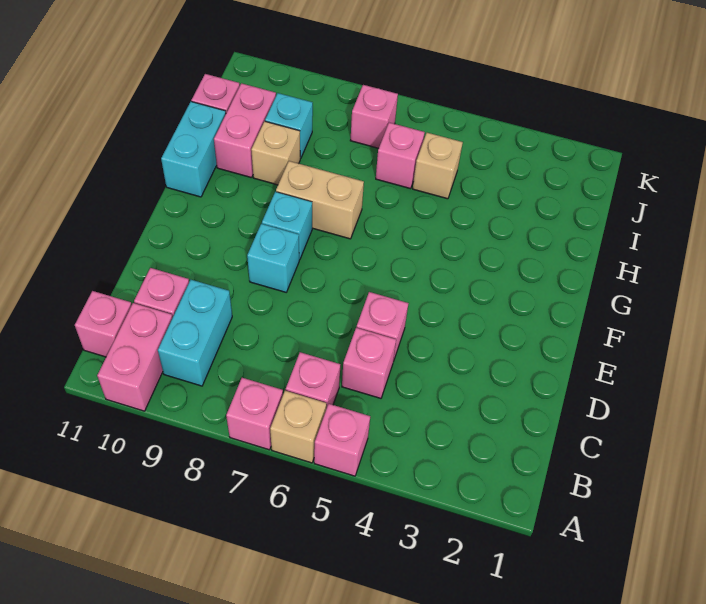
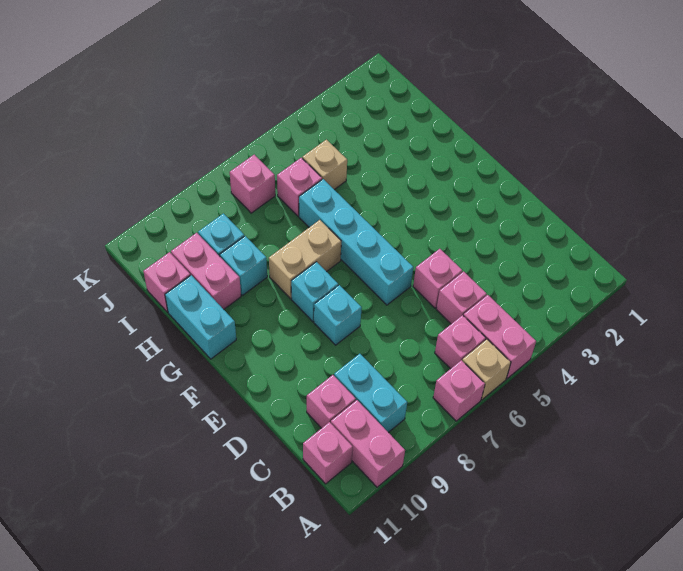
pink brick A5 level 1 -> pink brick A5:B5 level 1
none -> cyan brick E6:H6 level 1
tan brick H9 level 1 -> cyan brick H9 level 1

